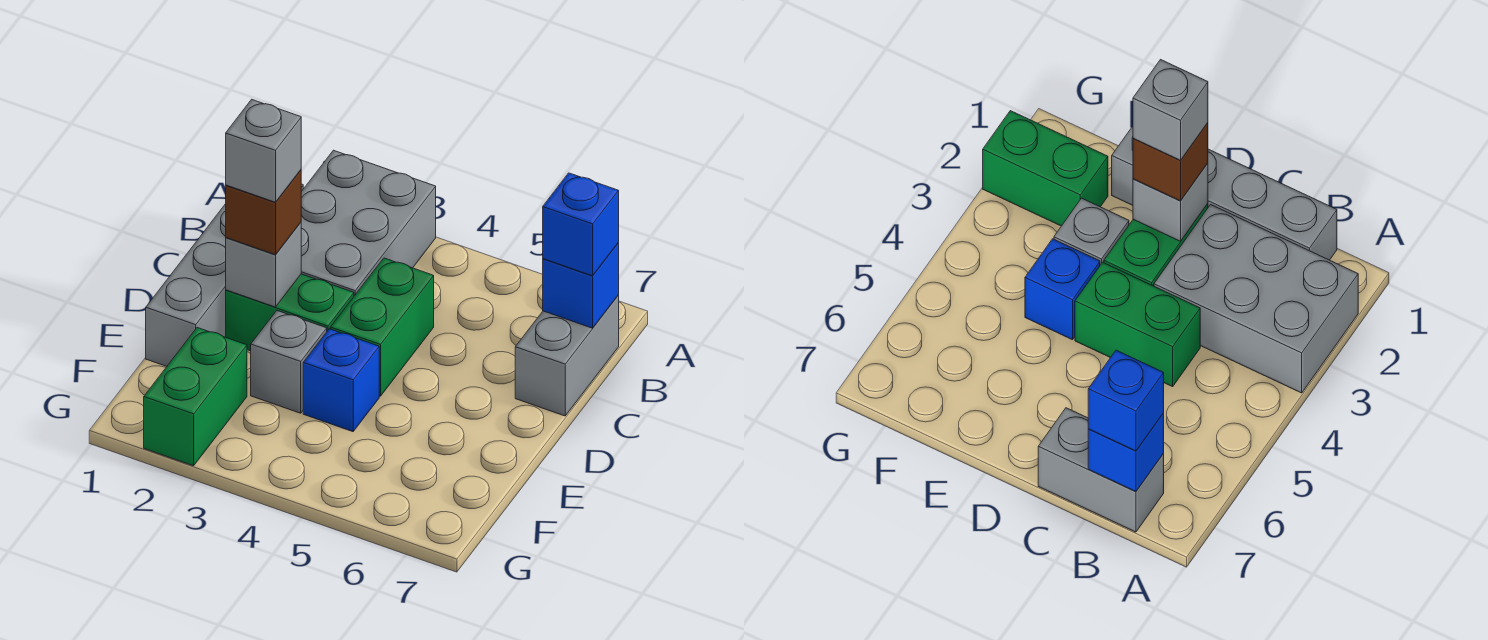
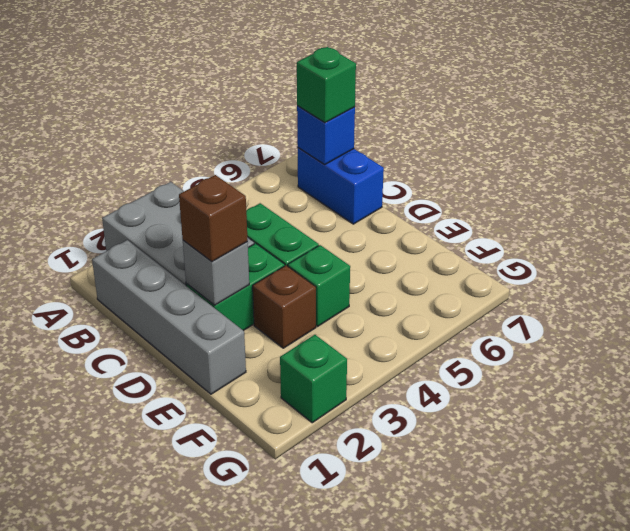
grey brick B7:C7 level 1 -> blue brick B7:C7 level 1
blue brick B7 level 3 -> green brick B7 level 3
grey brick D2 level 4 -> none
grey brick E3 level 1 -> brown brick E3 level 1
blue brick E4 level 1 -> green brick E4 level 1
green brick F2:G2 level 1 -> green brick G2 level 1

